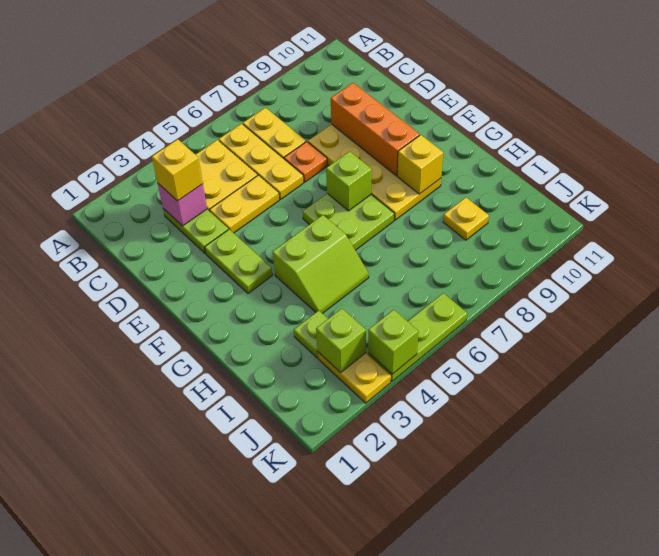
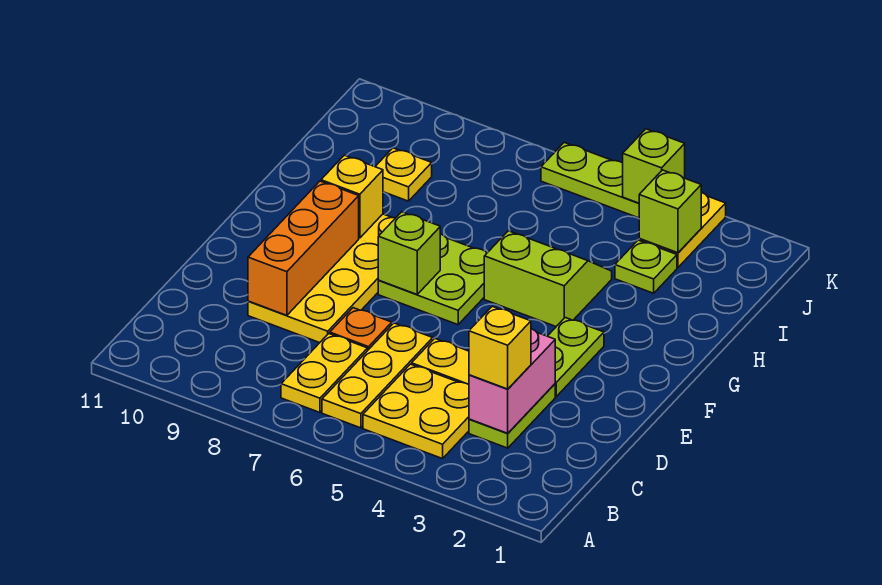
pink brick C3 level 2 -> pink brick C3:D3 level 2

